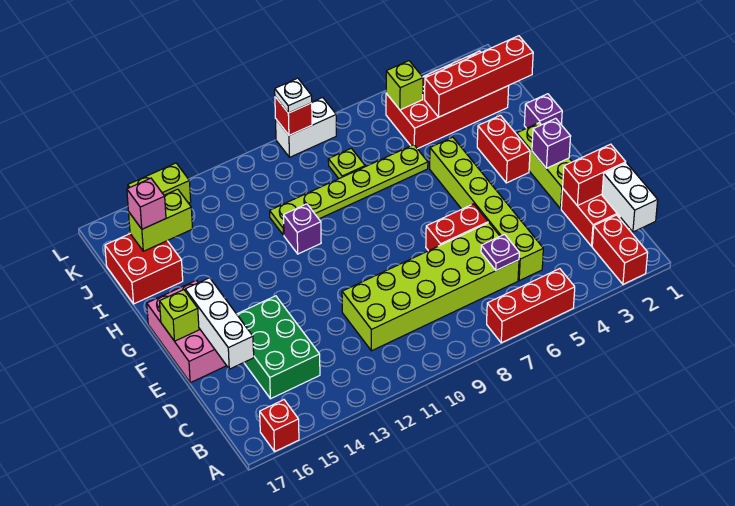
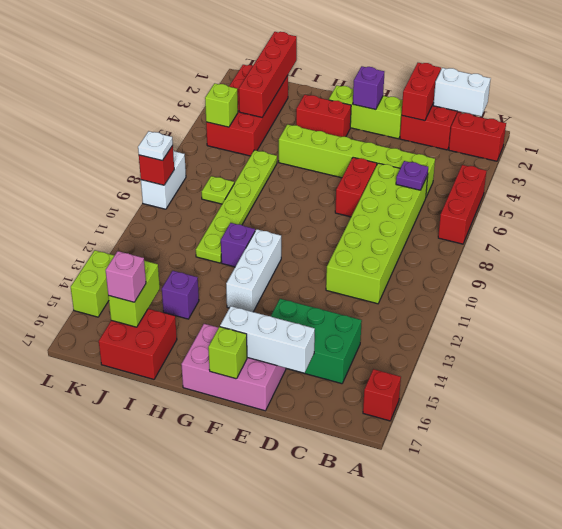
none -> white brick G11:G13 level 1
purple brick H1 level 1 -> purple brick I14 level 1

